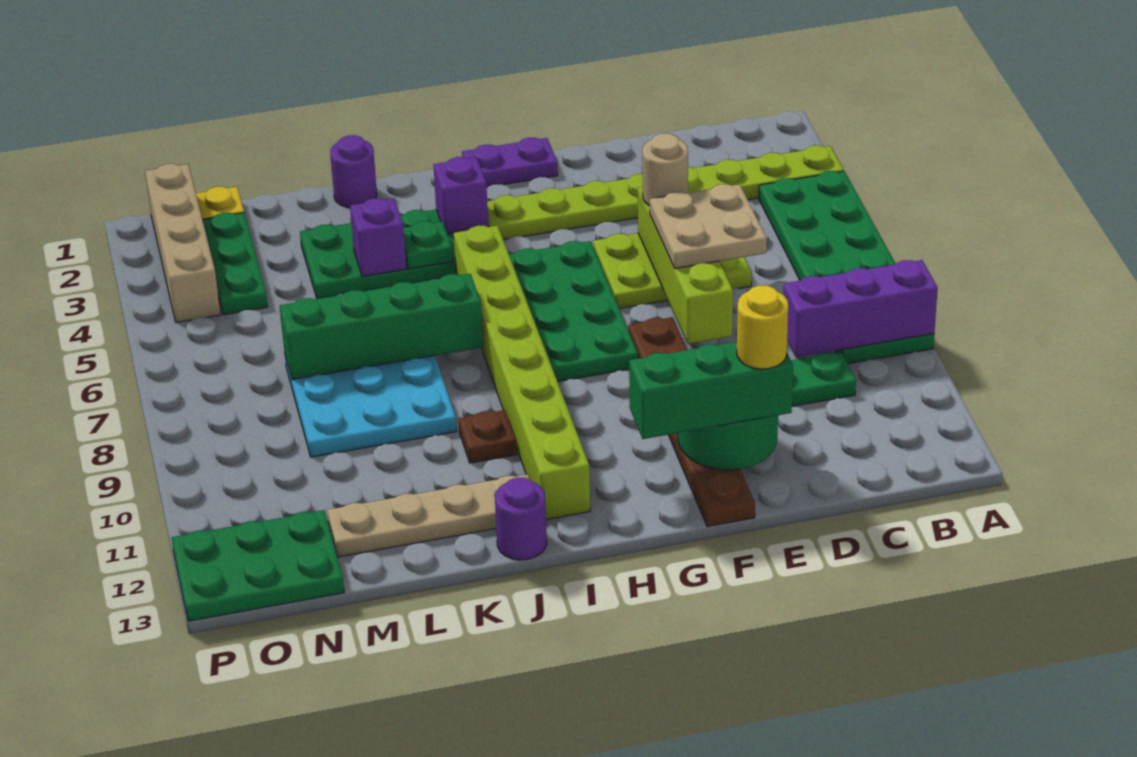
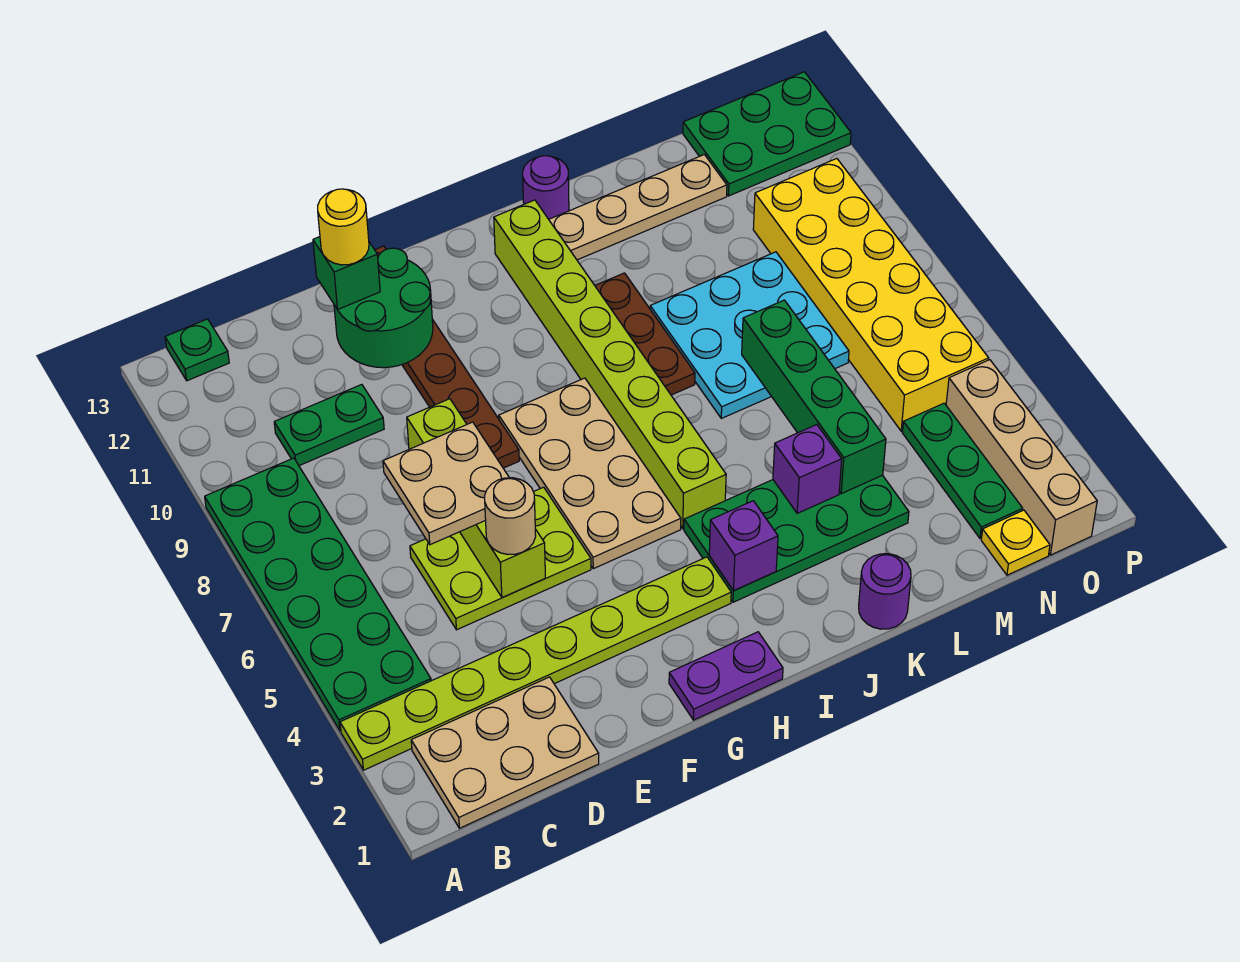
purple brick A9:C9 level 2 -> none
none -> tan plate B1:D2 level 1
green brick E12:G12 level 3 -> green brick E12 level 3
green plate G5:H8 level 1 -> tan plate G5:H8 level 1
green plate J4 level 2 -> green plate B13 level 1
green brick J7:M7 level 2 -> green brick L4:L7 level 2
brown plate J10 level 1 -> brown plate J8:J10 level 1
none -> yellow brick N5:O10 level 1

